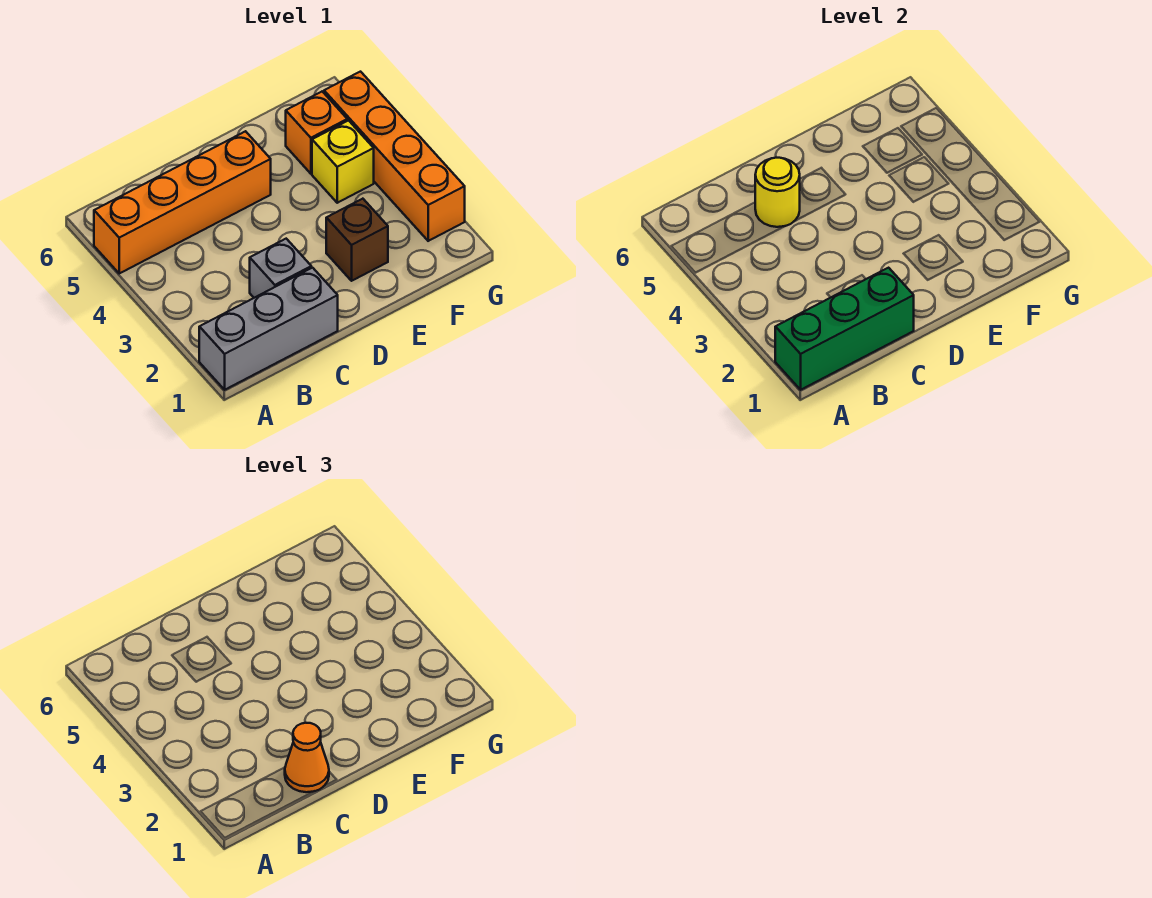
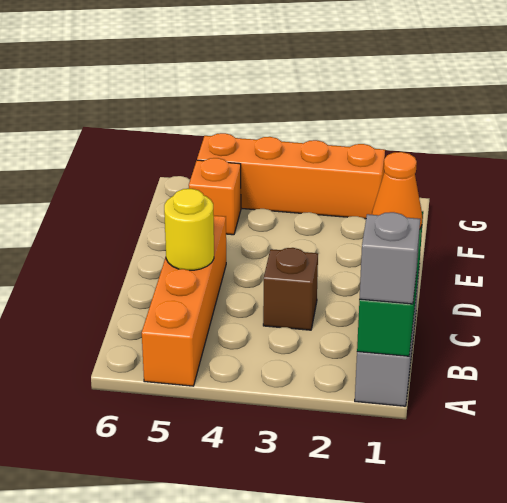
grey brick C2 level 1 -> grey brick A1 level 3
brown brick E2 level 1 -> brown brick C3 level 1
yellow brick F4 level 1 -> none

